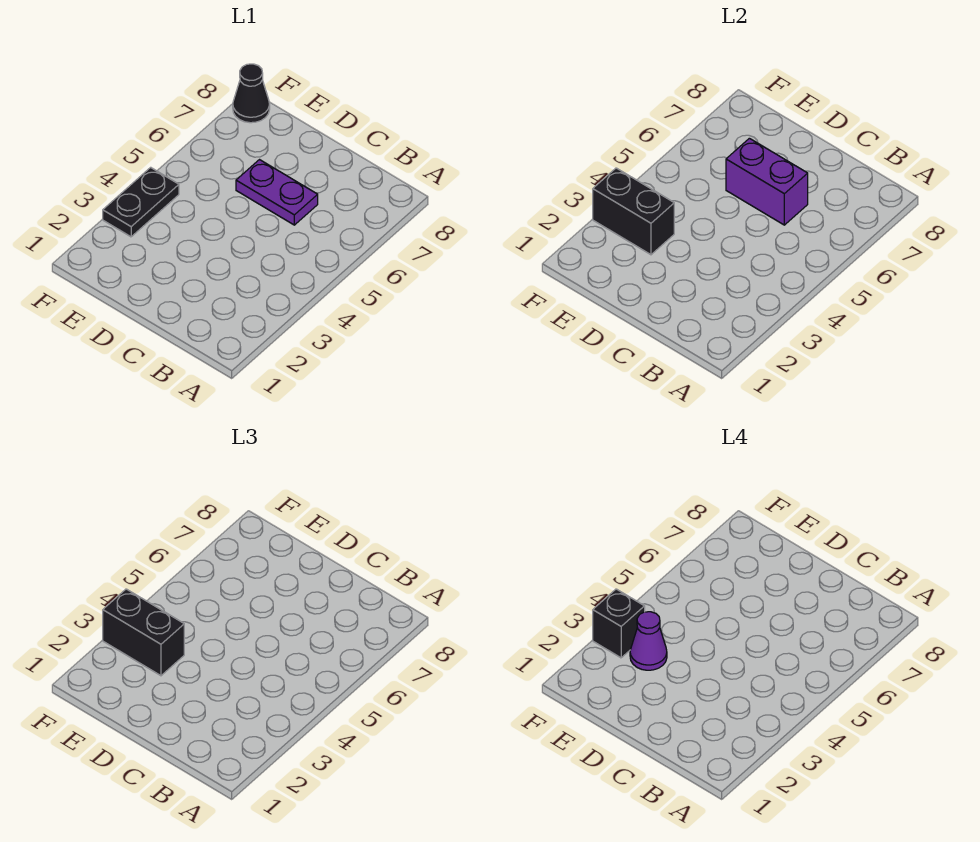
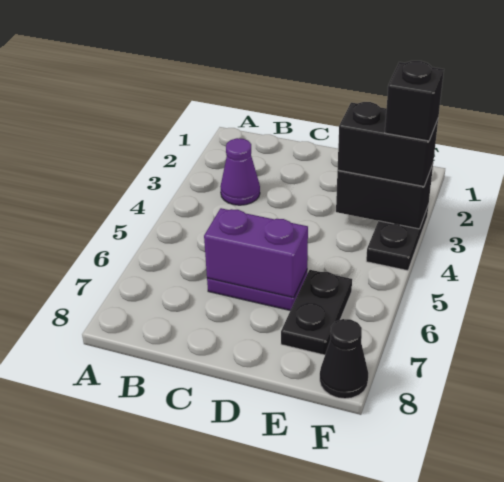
purple cone E3 level 4 -> purple cone B3 level 1
none -> black plate E6:E7 level 1

